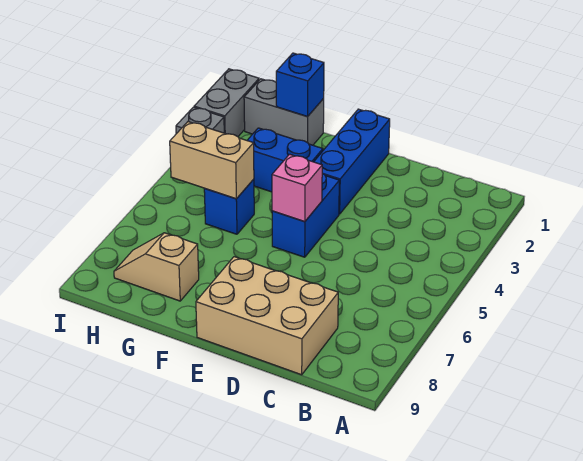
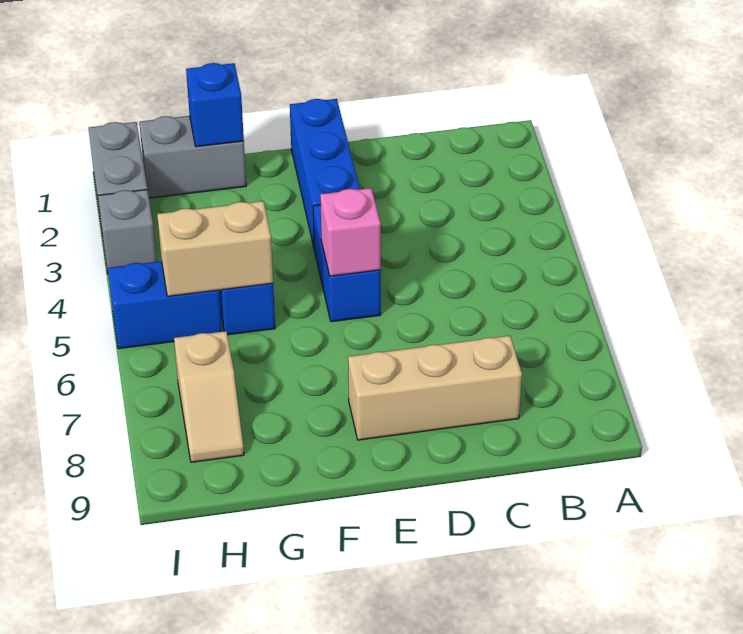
tan brick C8:E9 level 1 -> tan brick C8:E8 level 1
blue brick F3:G3 level 1 -> blue brick H5:I5 level 1
tan slope G8:H8 level 1 top G -> tan slope H7:H8 level 1 top 7

